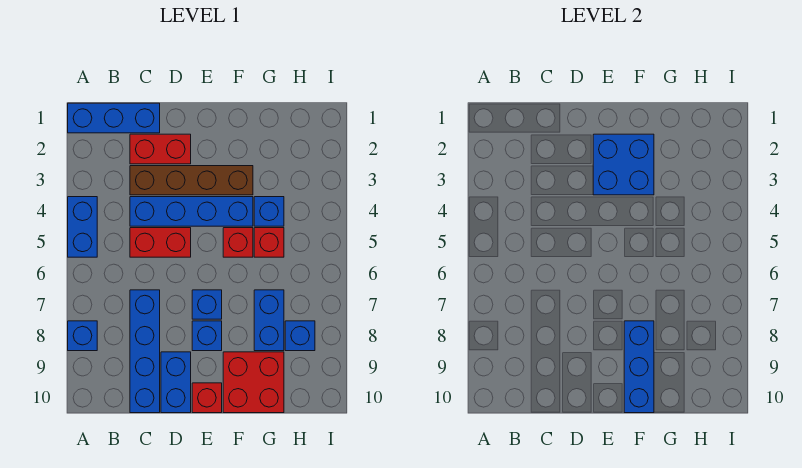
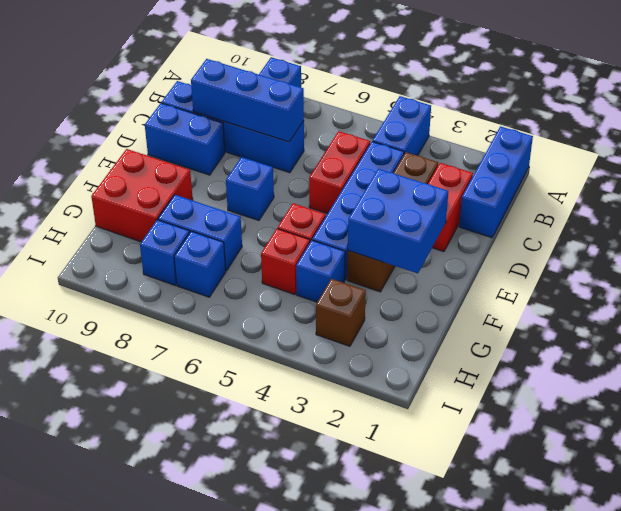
blue brick A4:A5 level 1 -> blue brick A4:B4 level 1
blue brick E8 level 1 -> blue brick H7 level 1
red brick E10 level 1 -> none
blue brick F8:F10 level 2 -> blue brick C7:C9 level 2
none -> brown brick H3 level 1

